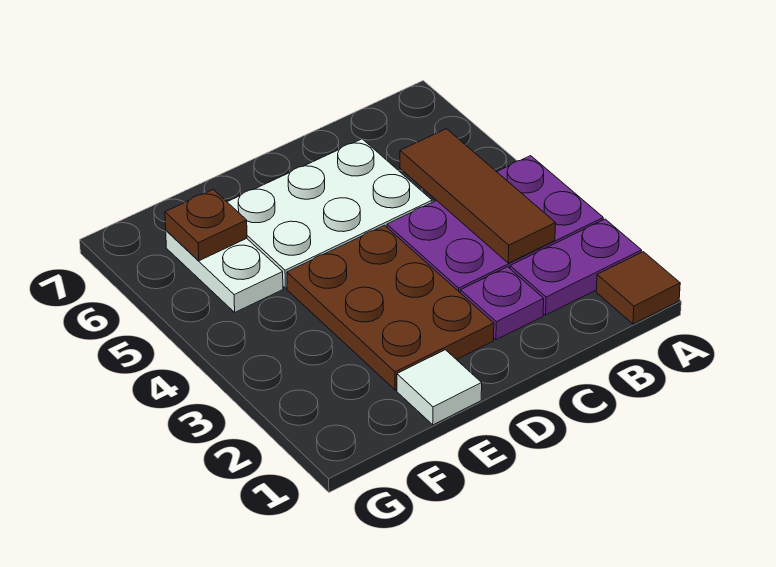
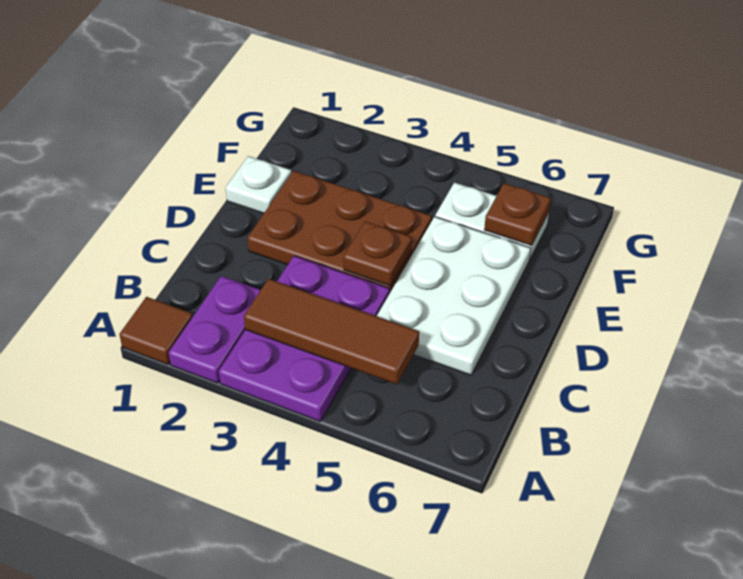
purple plate C2 level 1 -> none
none -> brown plate D4 level 2
white tile E1 level 1 -> white plate E1 level 1

